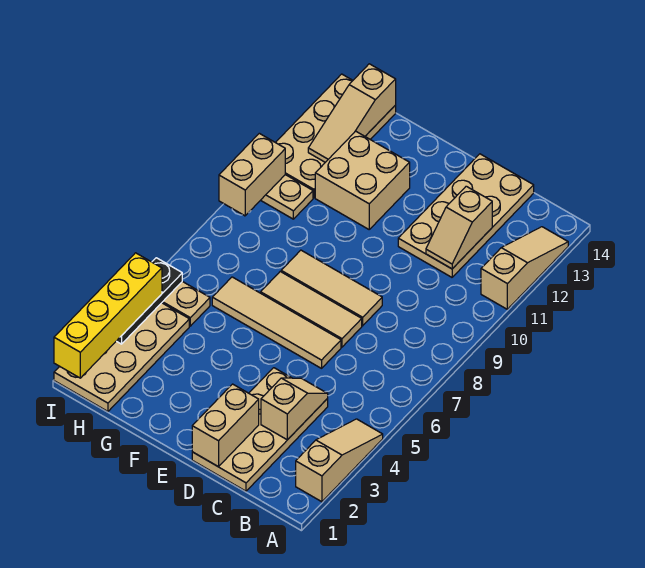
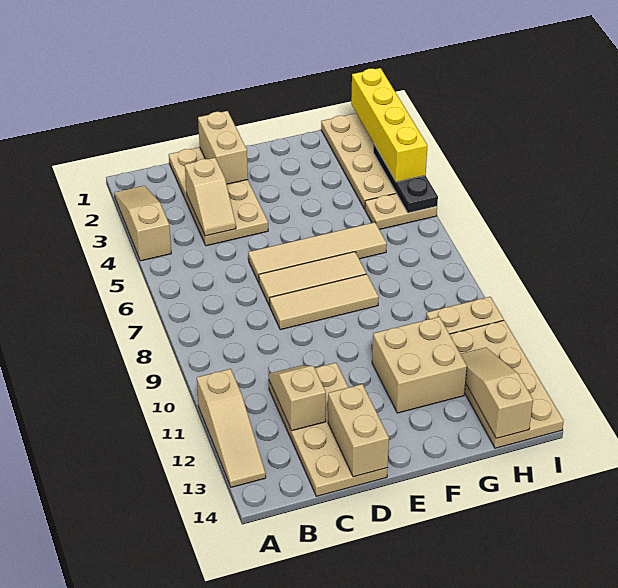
tan slope A2:A4 level 1 top 2 -> tan slope A2:A4 level 1 top 4
tan brick I9:I10 level 2 -> tan brick D13:D14 level 2

